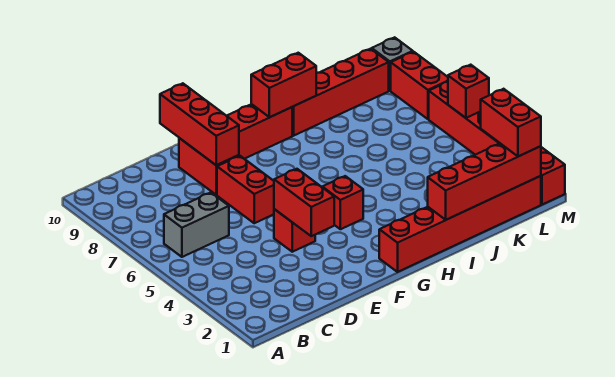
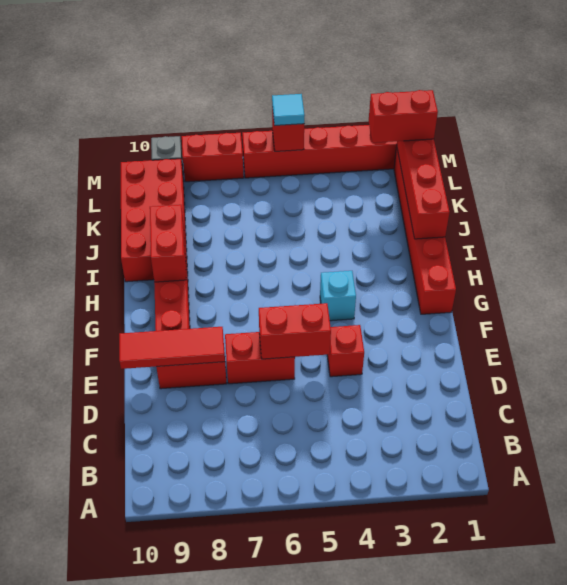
grey brick B6:C6 level 1 -> none
red brick E3:E4 level 2 -> red brick E5:E6 level 2
red brick E8:E10 level 2 -> red tile E8:E10 level 2
red brick G4 level 1 -> cyan brick G4 level 1
red brick I9:L9 level 1 -> red brick I9:L10 level 1
none -> cyan tile M5 level 3

